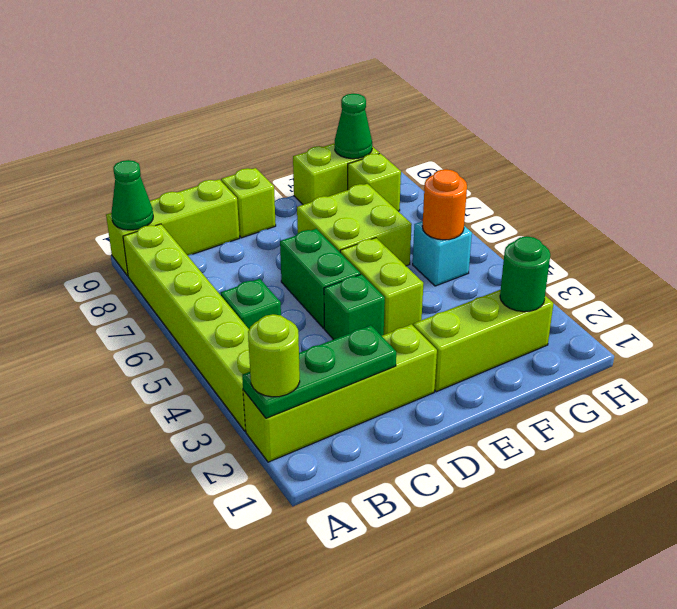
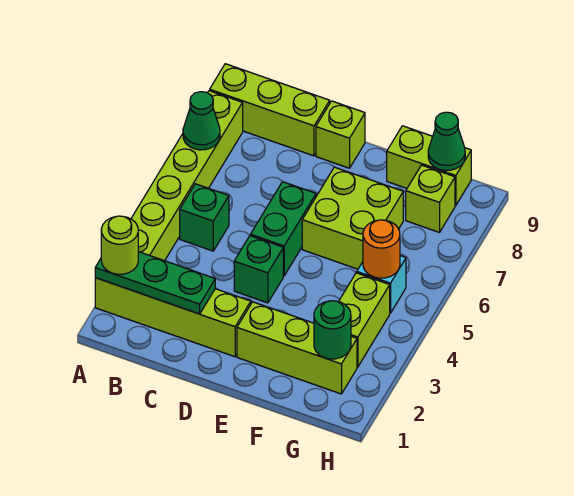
green cone A9 level 2 -> green cone A7 level 2
lime brick E4:E5 level 1 -> lime brick G3:G4 level 1

